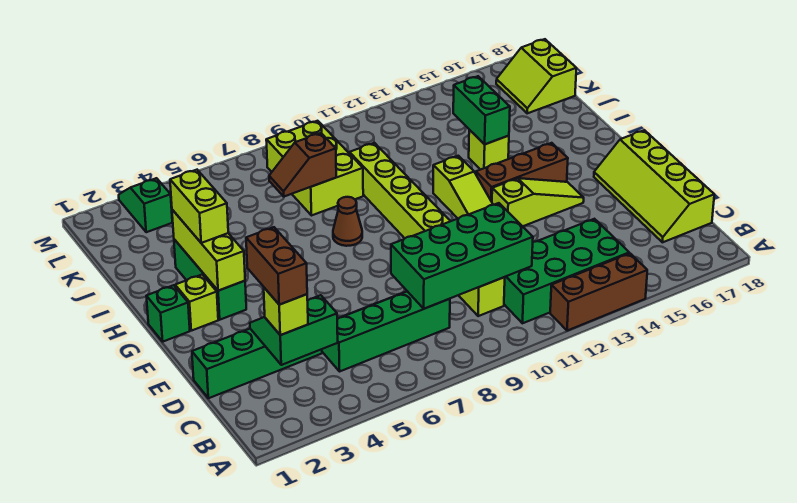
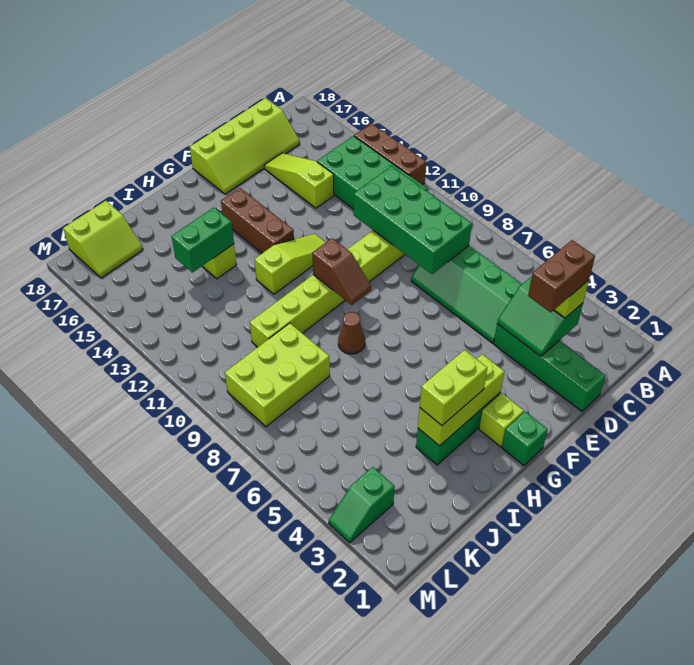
lime slope F13:F15 level 1 top 13 -> lime slope D14:D16 level 1 top 14
brown slope J7:J8 level 2 top 8 -> brown slope G9:G10 level 2 top 10

